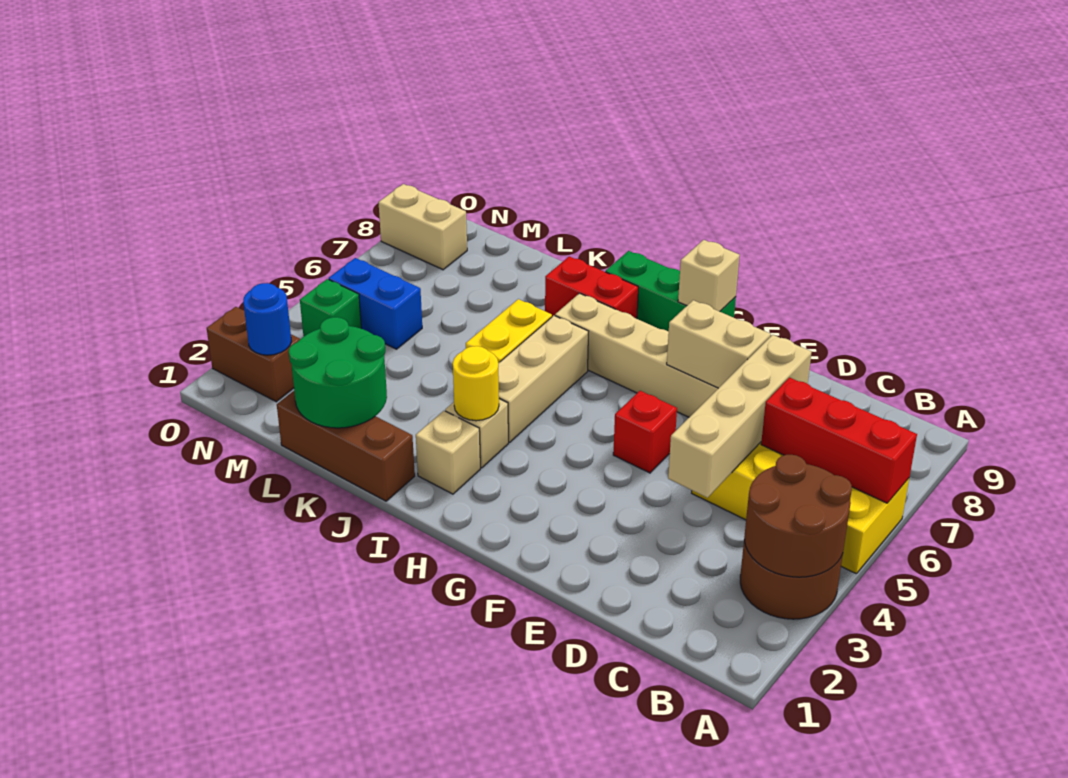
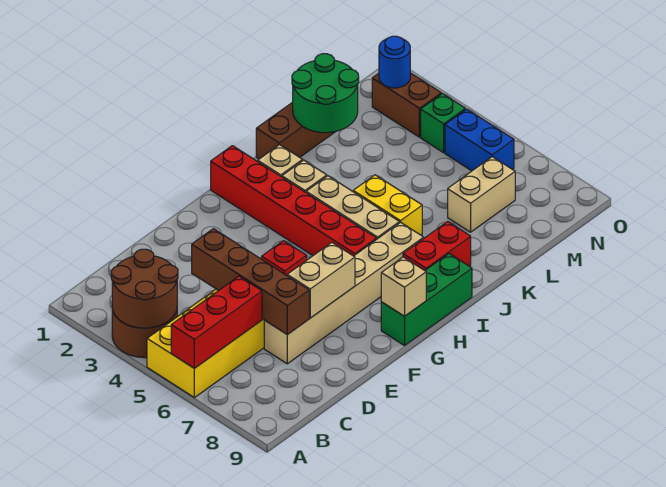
tan brick D4:D7 level 2 -> brown brick D4:D7 level 2
none -> red brick H1:H6 level 1
yellow round brick I3 level 2 -> none
blue brick M5:N5 level 1 -> blue brick N5:N6 level 1
brown brick N2:O2 level 1 -> brown brick N2:N3 level 1
tan brick N8:O8 level 1 -> tan brick L7:M7 level 1

